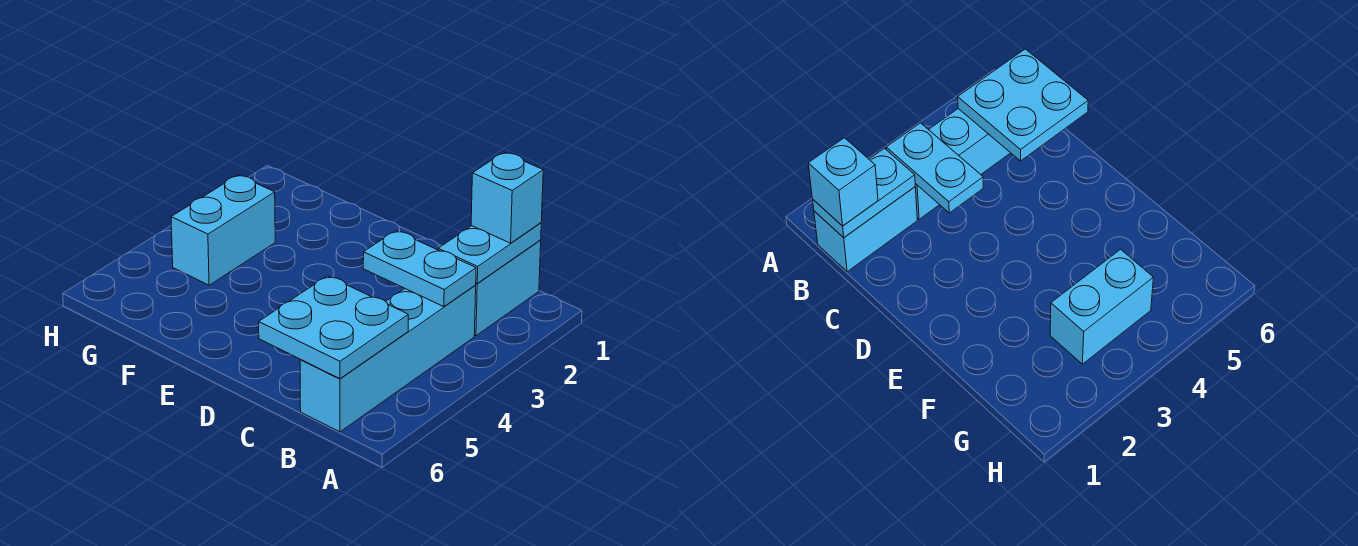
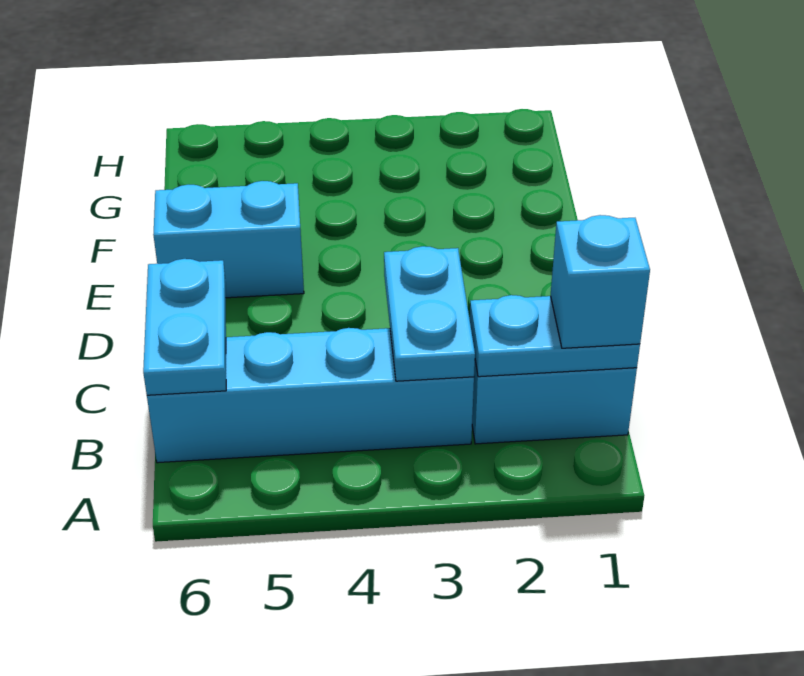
cyan plate B5:C6 level 2 -> cyan plate B6:C6 level 2
cyan brick G3:G4 level 1 -> cyan brick E5:E6 level 1

